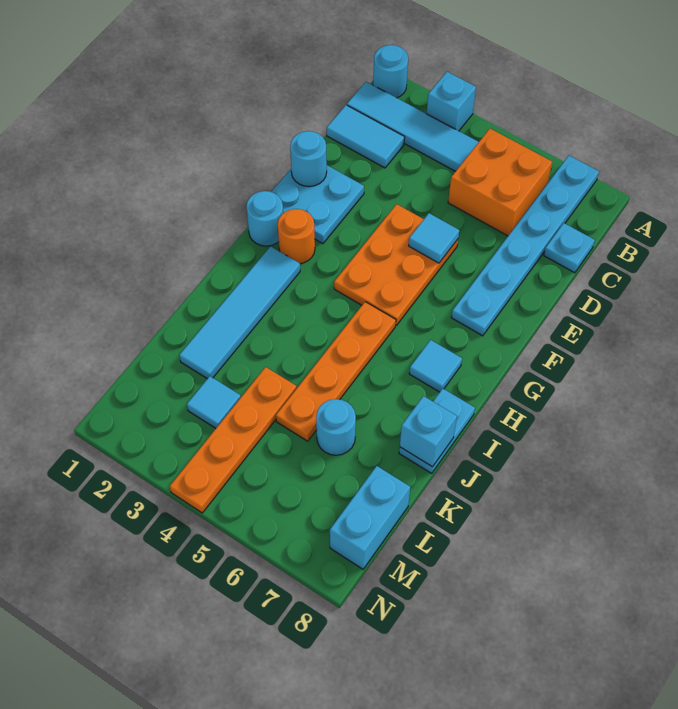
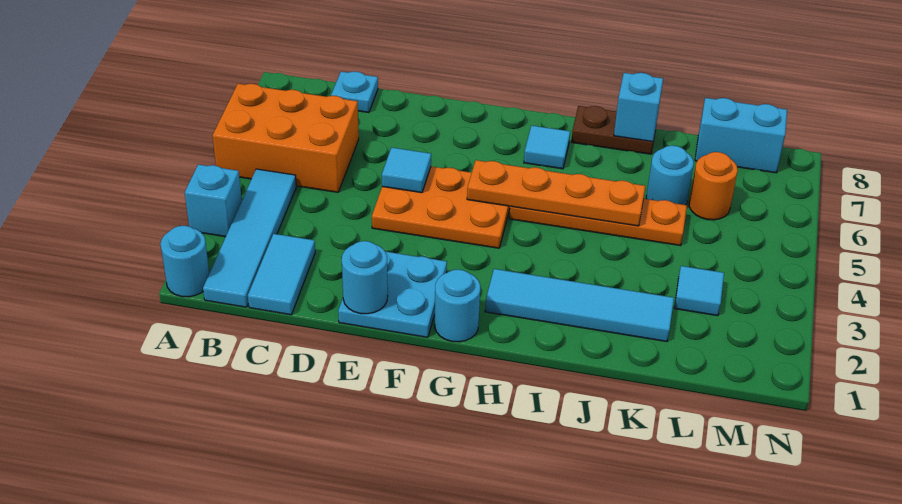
cyan plate A7:F7 level 1 -> none
orange brick B5:C6 level 1 -> orange brick A5:C6 level 1
orange round brick G2 level 1 -> orange round brick L6 level 1
cyan plate I8:J8 level 1 -> brown plate I8:J8 level 1
orange plate K4:N4 level 1 -> orange plate G5:J5 level 2

